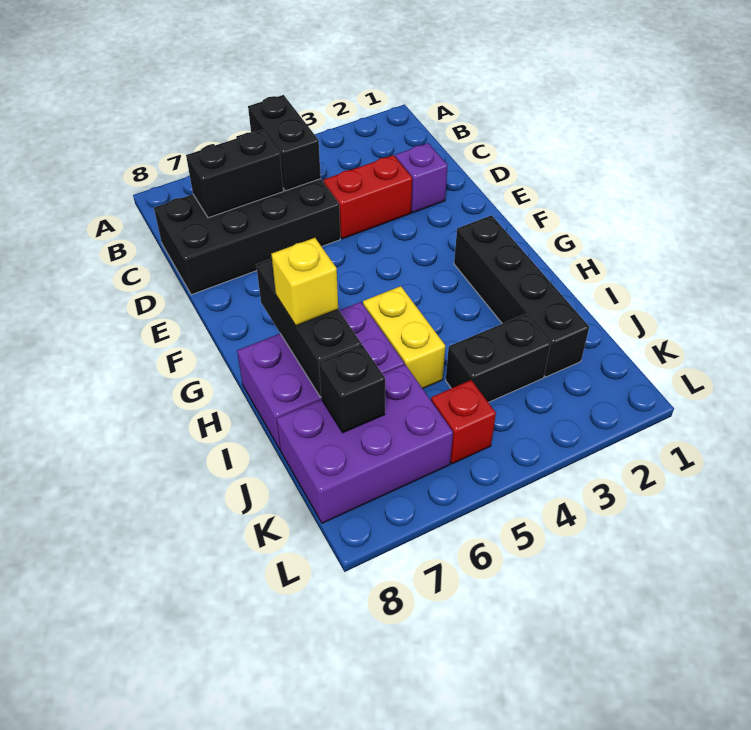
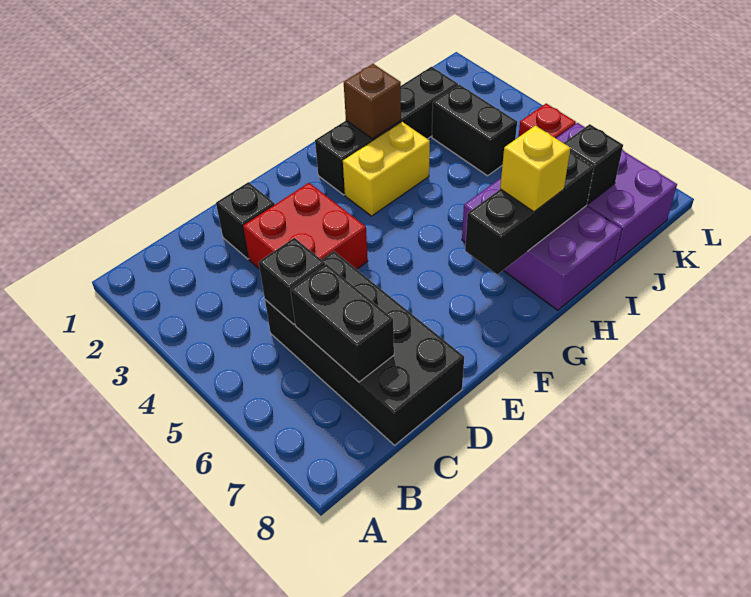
black brick B5:C5 level 2 -> black brick C5 level 2
purple brick D2 level 1 -> black brick D2 level 1
red brick D3:D4 level 1 -> red brick D3:E4 level 1
none -> brown brick H2 level 2
yellow brick H5:I5 level 1 -> yellow brick G3:H3 level 1

